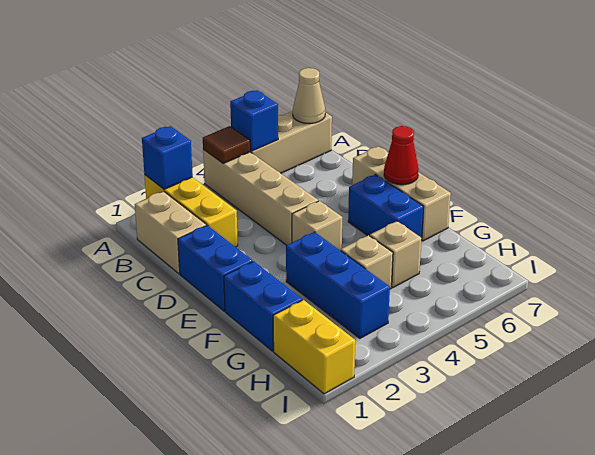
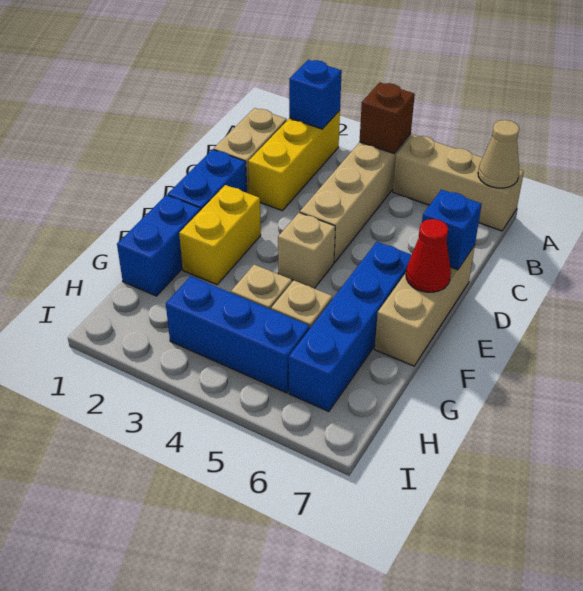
brown tile A4 level 2 -> brown brick A4 level 2
blue brick A5 level 2 -> blue brick D7 level 2
blue brick E6:F6 level 1 -> blue brick E6:H6 level 1
blue brick F3:H3 level 1 -> blue brick H3:H5 level 1
yellow brick H1:I1 level 1 -> yellow brick E2:F2 level 1

